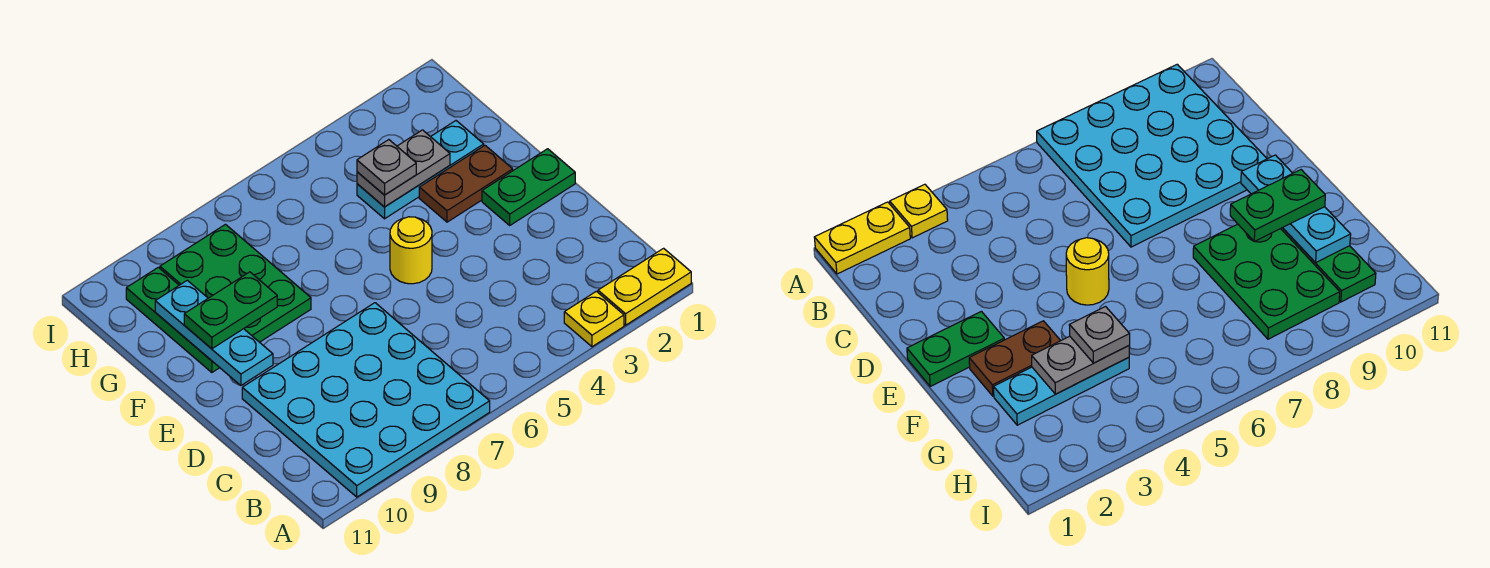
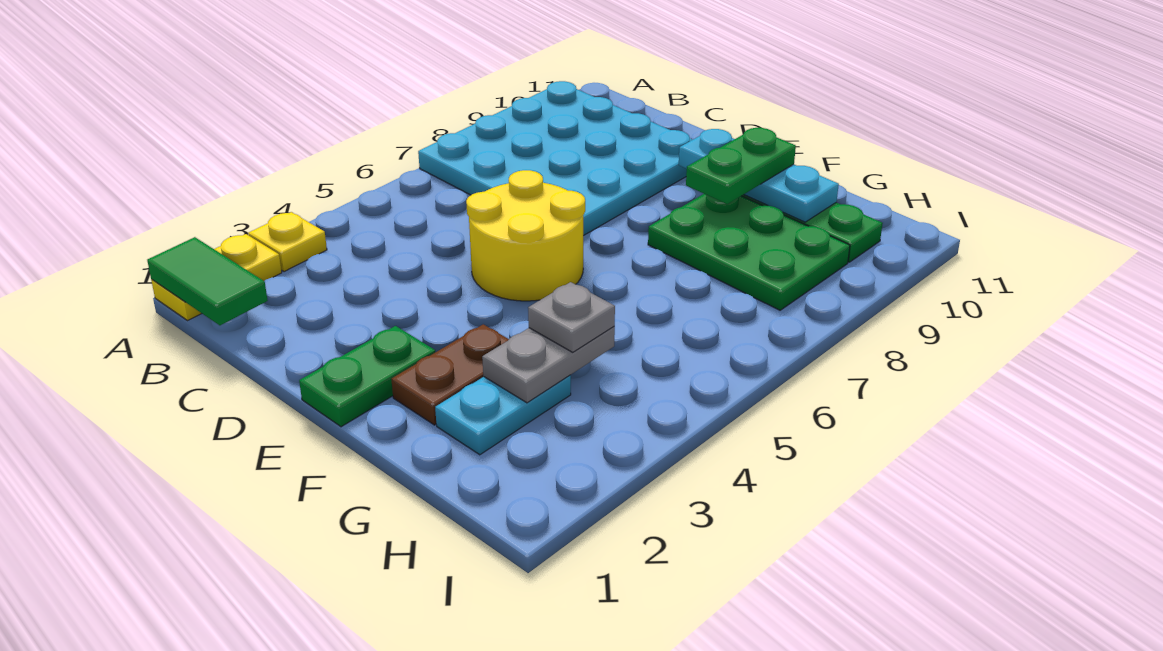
none -> green tile A1:B1 level 2
yellow round brick E5 level 1 -> yellow round brick D5:E6 level 1
cyan plate G2:G4 level 1 -> cyan plate G2:G3 level 1

